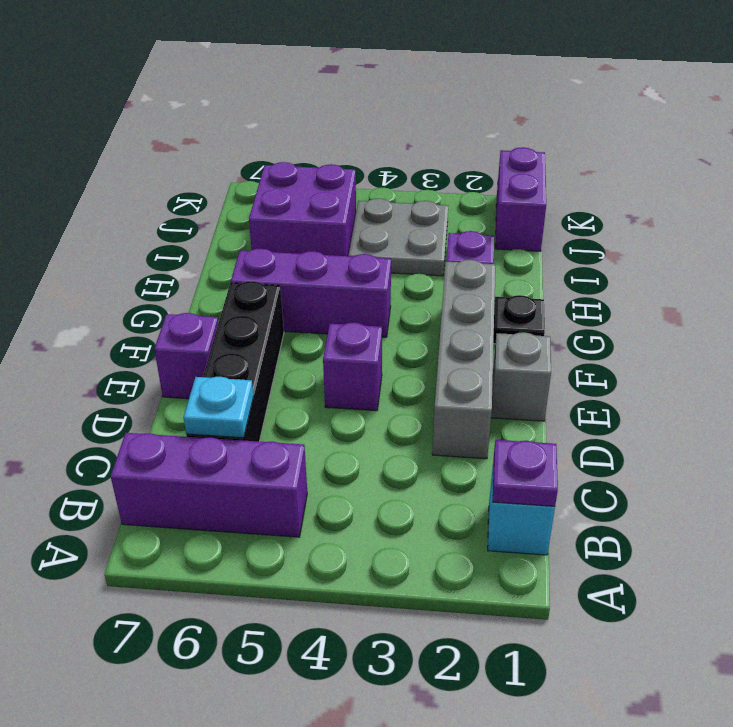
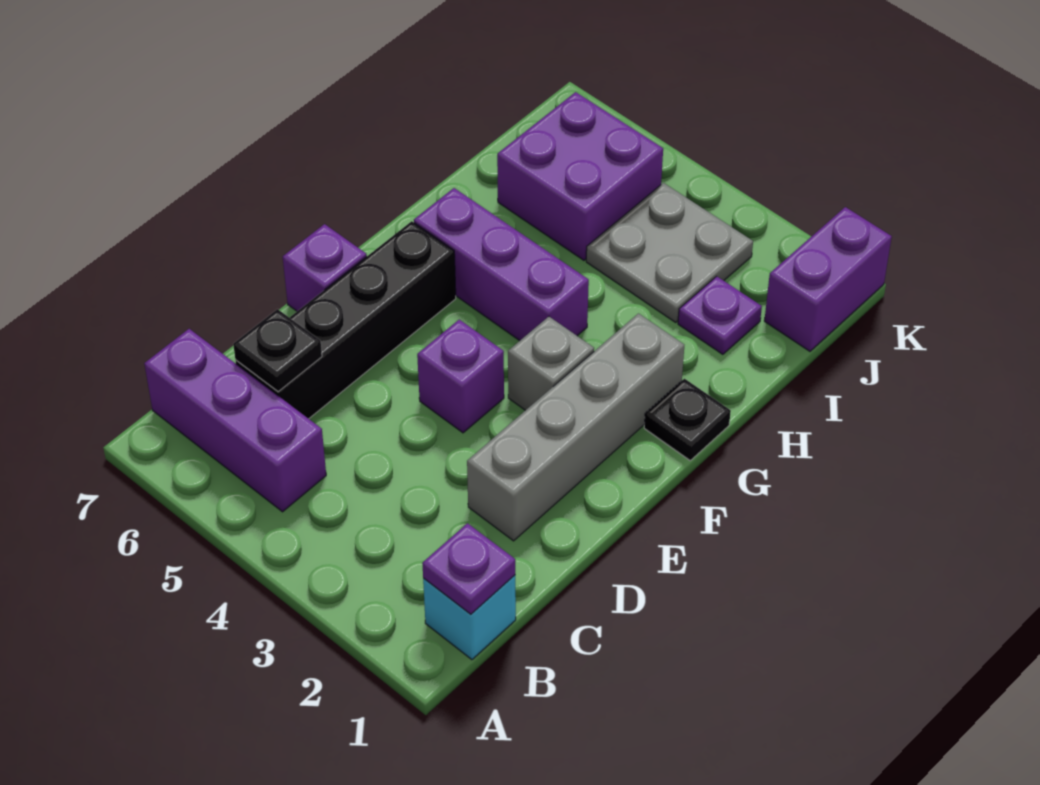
cyan plate C6 level 2 -> black plate C6 level 2
grey brick E1 level 1 -> grey brick F3 level 1

